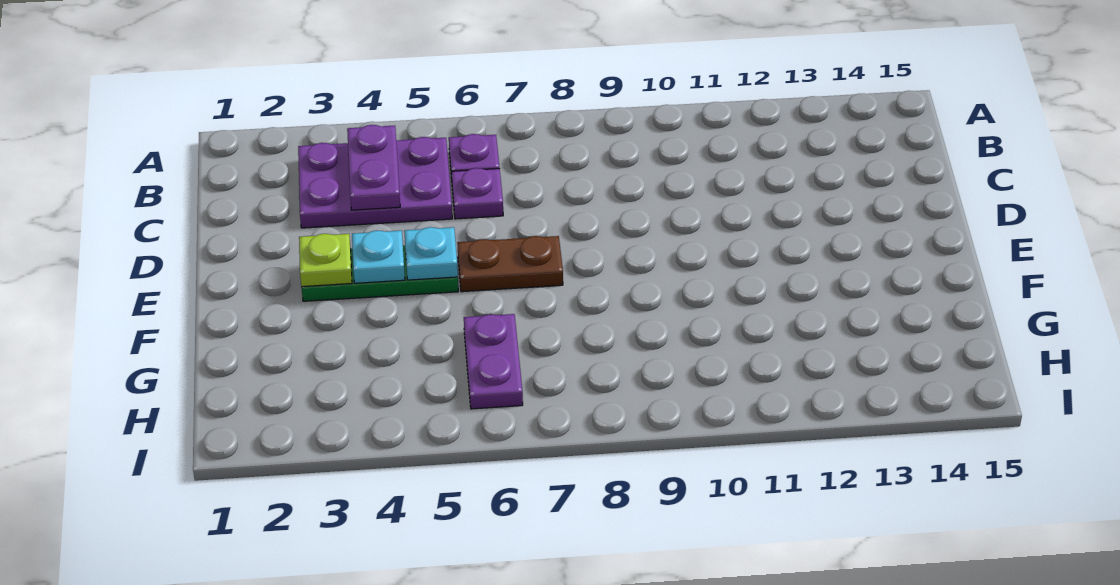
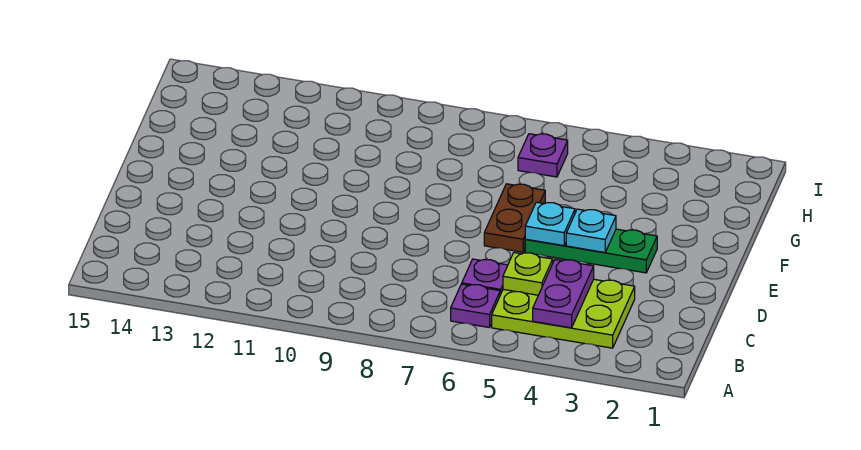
purple plate B3:C5 level 1 -> lime plate B3:C5 level 1
lime plate E3 level 2 -> lime plate C5 level 2
brown plate E6:E7 level 1 -> brown plate E6:F6 level 1
purple plate G6:H6 level 1 -> purple plate H6 level 1

